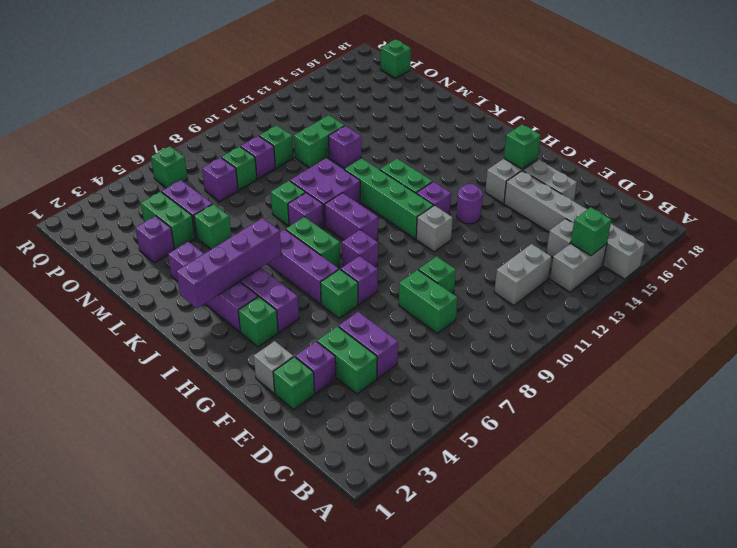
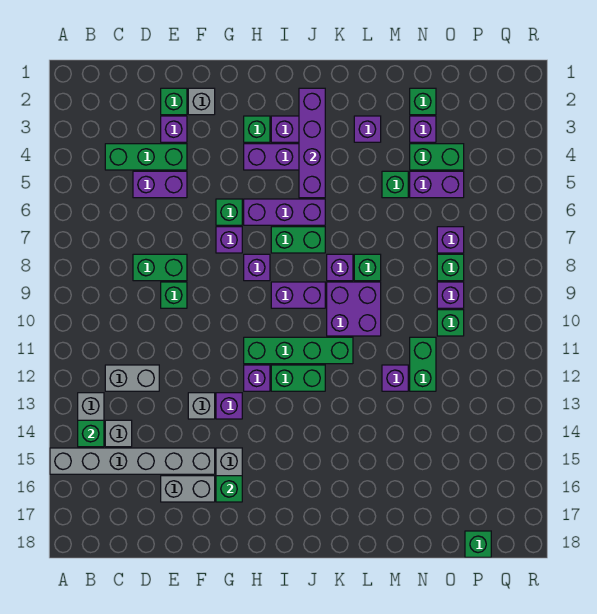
grey brick C11:C12 level 1 -> grey brick C12:D12 level 1
green brick D4:E4 level 1 -> green brick C4:E4 level 1
grey brick G11 level 1 -> grey brick F13 level 1
purple round brick G13 level 1 -> purple brick G13 level 1
green brick Q6 level 1 -> green brick N2 level 1

